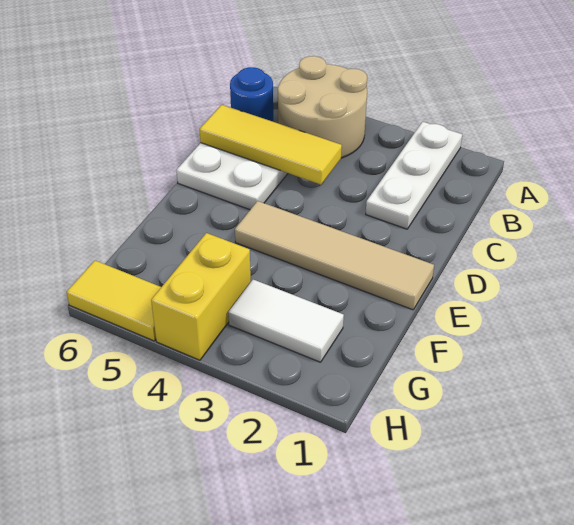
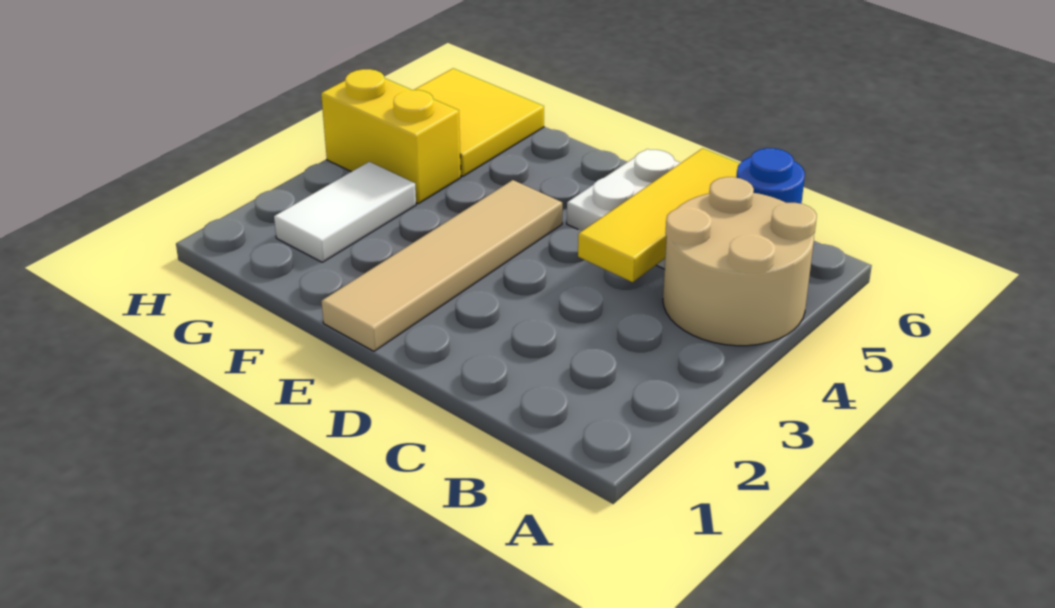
white plate A2:C2 level 1 -> none
yellow tile H5:H6 level 1 -> yellow tile G5:H6 level 1

